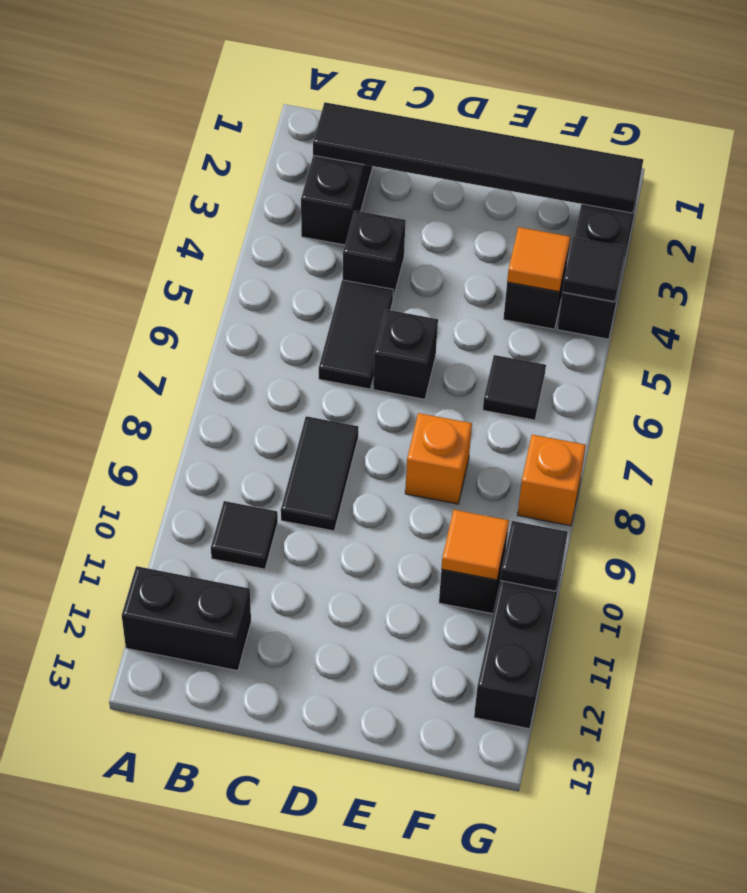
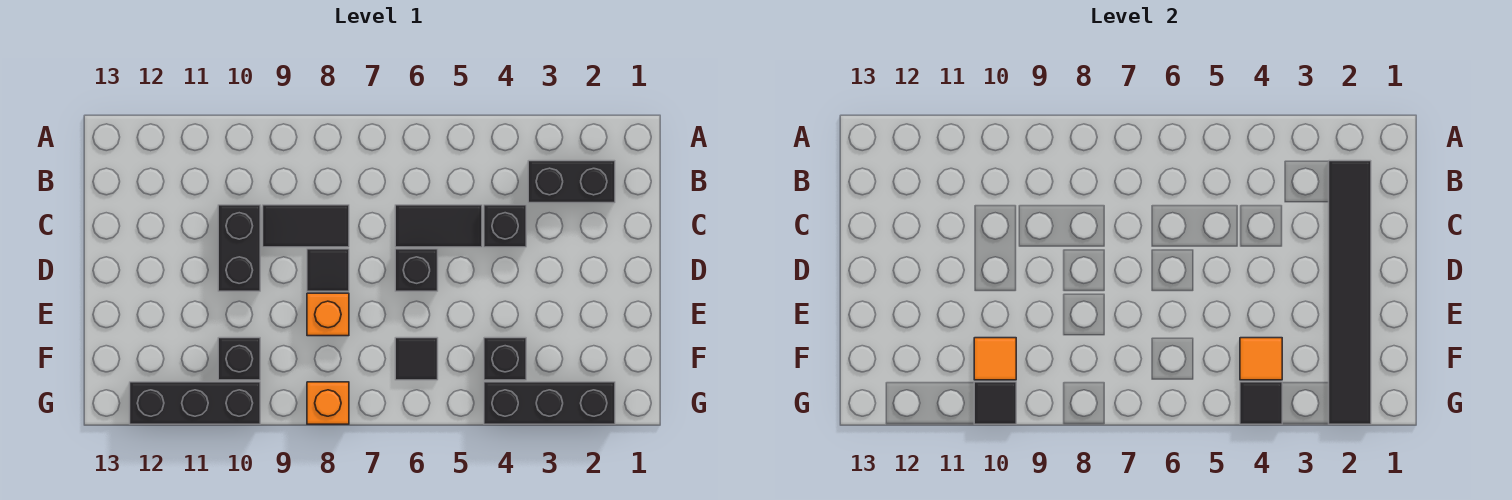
black brick A12:B12 level 1 -> black brick C10:D10 level 1
black tile B10 level 1 -> black tile D8 level 1

